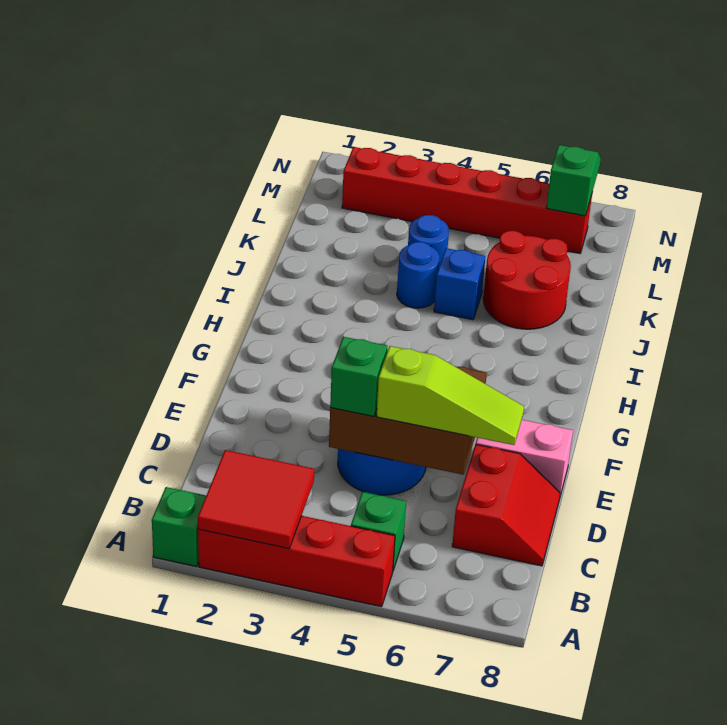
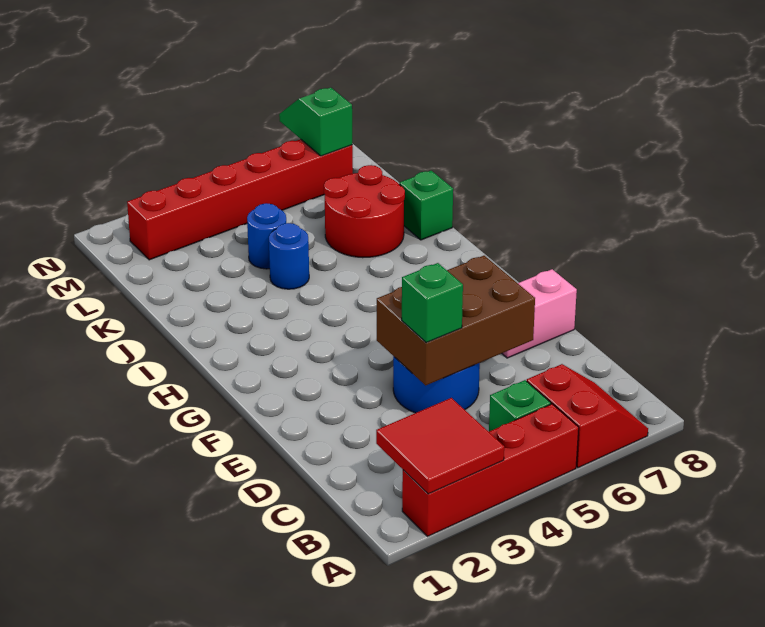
green brick A1 level 1 -> green brick J8 level 1
red slope C7:D8 level 1 top 7 -> red slope A6:B7 level 1 top 6
lime slope D5:D7 level 3 top 5 -> none
blue brick J5 level 1 -> none

